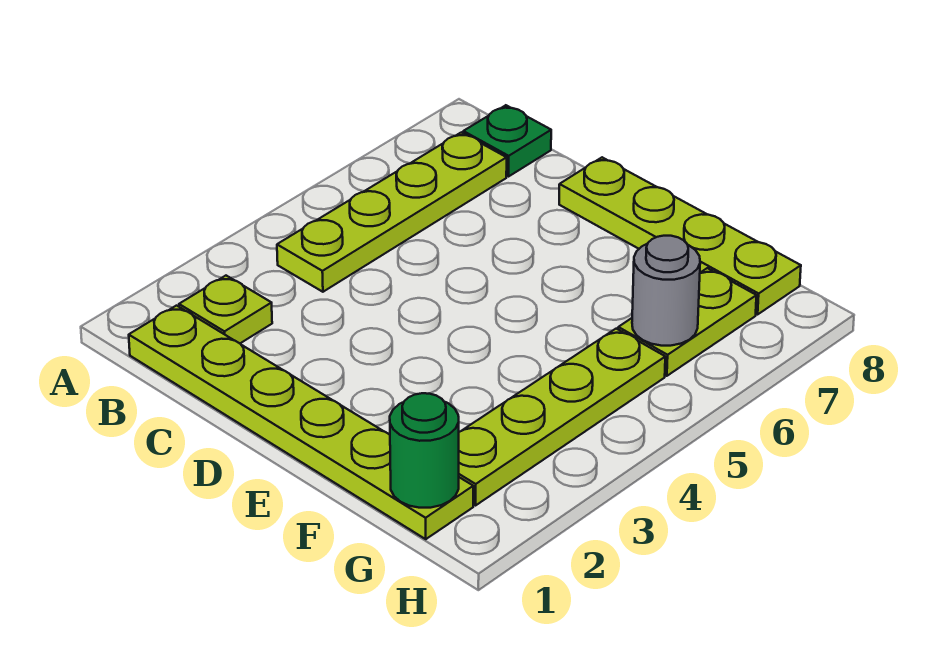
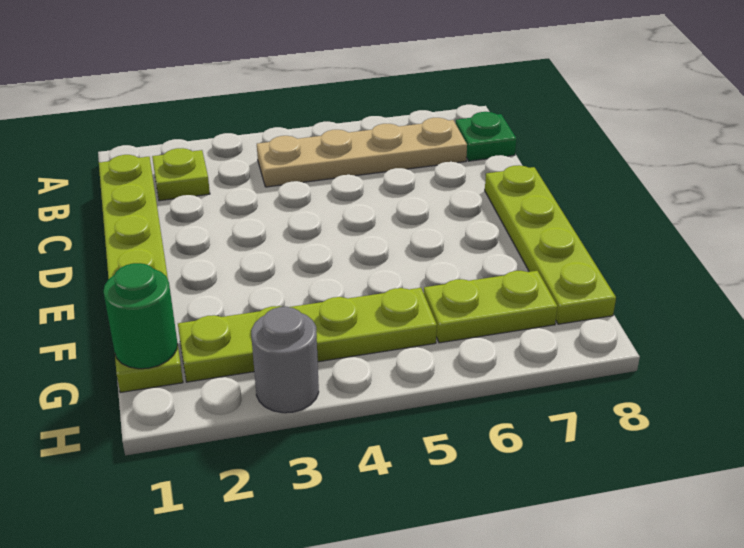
lime plate B4:B7 level 1 -> tan plate B4:B7 level 1
grey round brick G6 level 2 -> grey round brick H3 level 1

